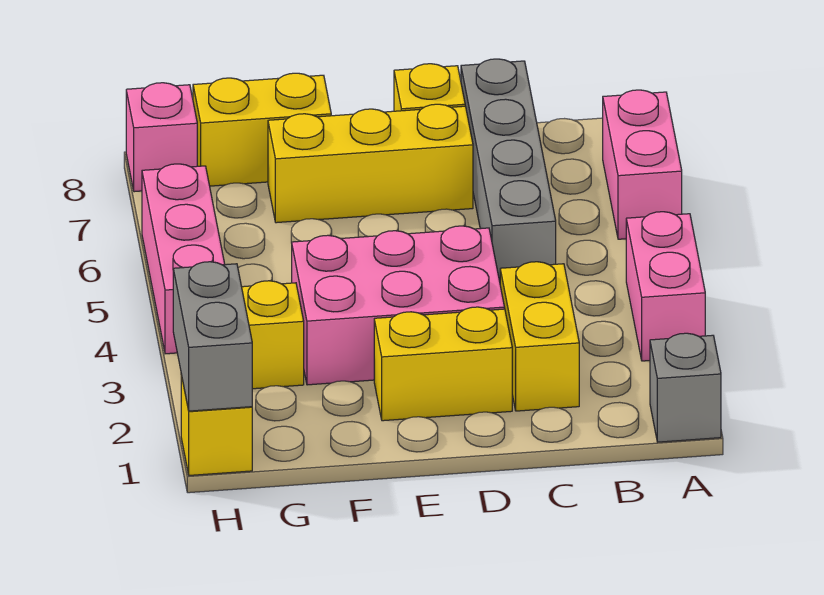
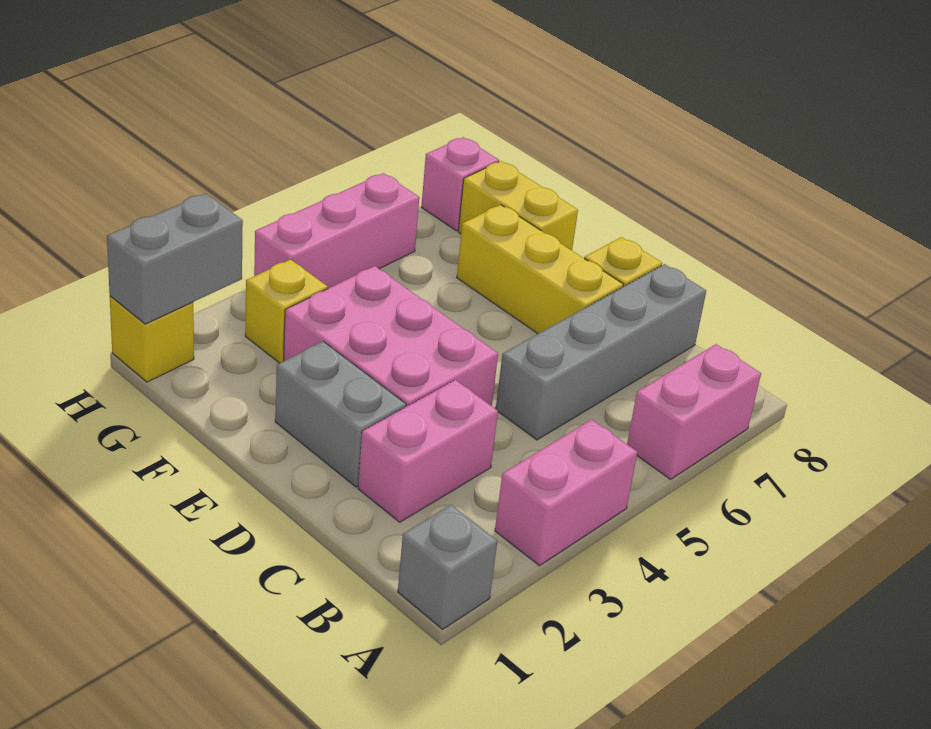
yellow brick C2:C3 level 1 -> pink brick C2:C3 level 1
yellow brick D2:E2 level 1 -> grey brick D2:E2 level 1

